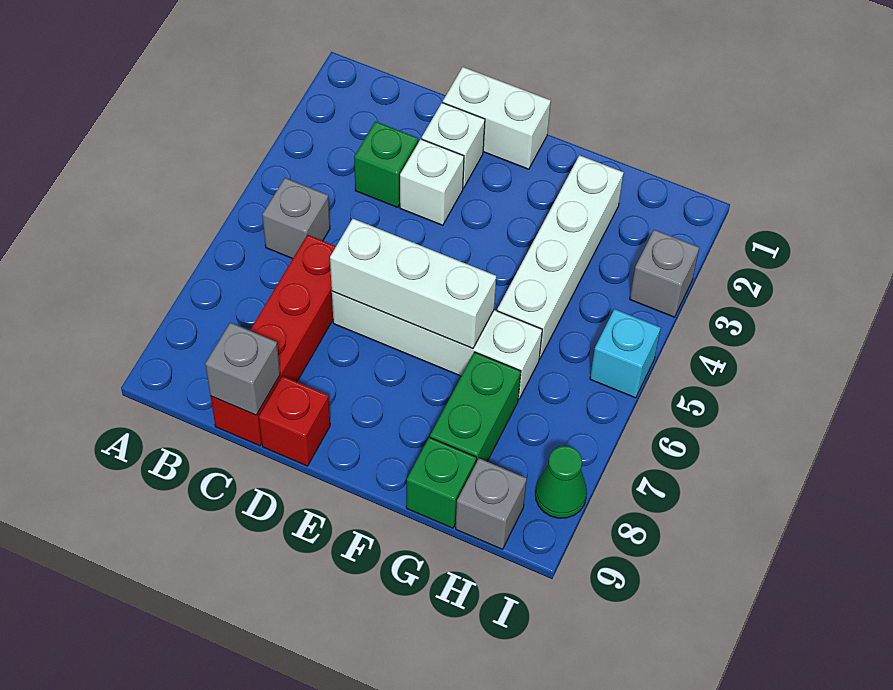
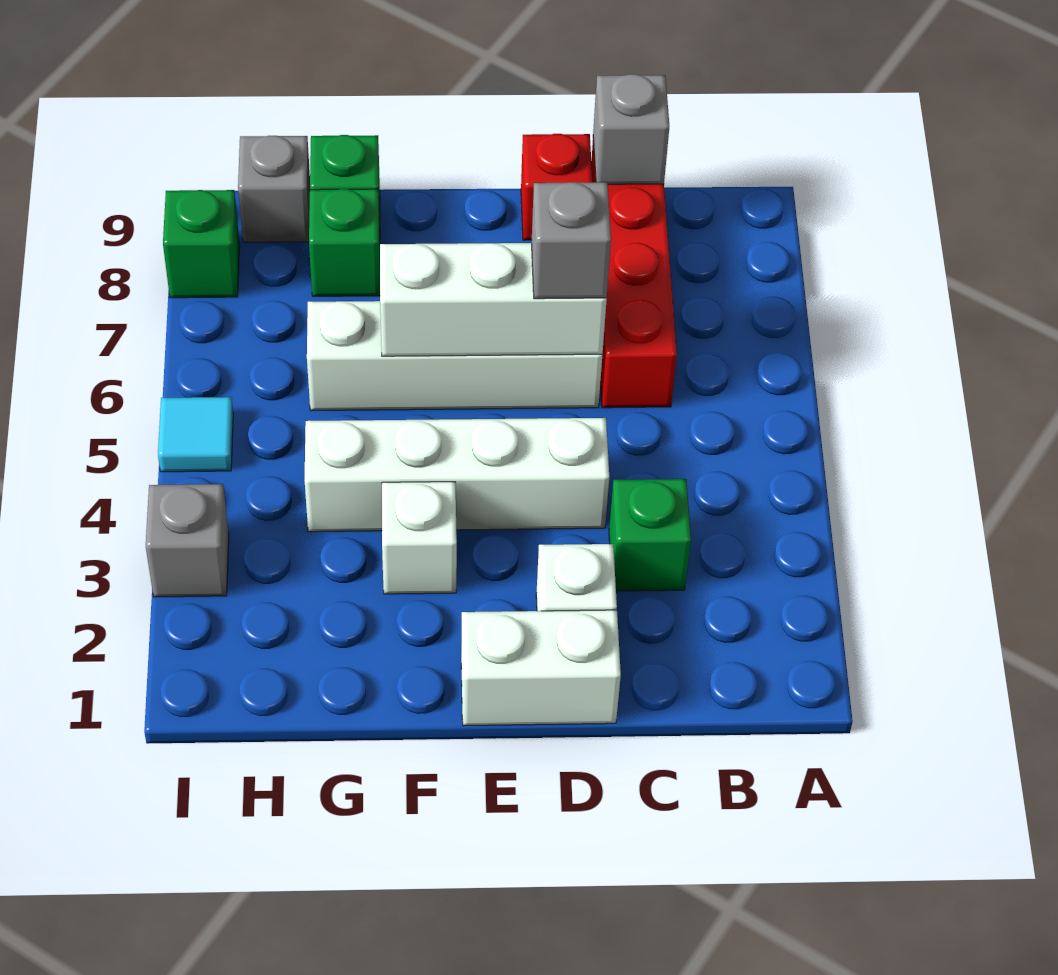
grey brick B5 level 1 -> grey brick D6 level 3
white brick D3 level 1 -> white brick F3 level 1
white brick G2:G5 level 1 -> white brick D4:G4 level 1
green brick G7:G8 level 1 -> green brick G8 level 1
cyan brick I5 level 1 -> cyan tile I5 level 1
green cone I8 level 1 -> green brick I8 level 1

